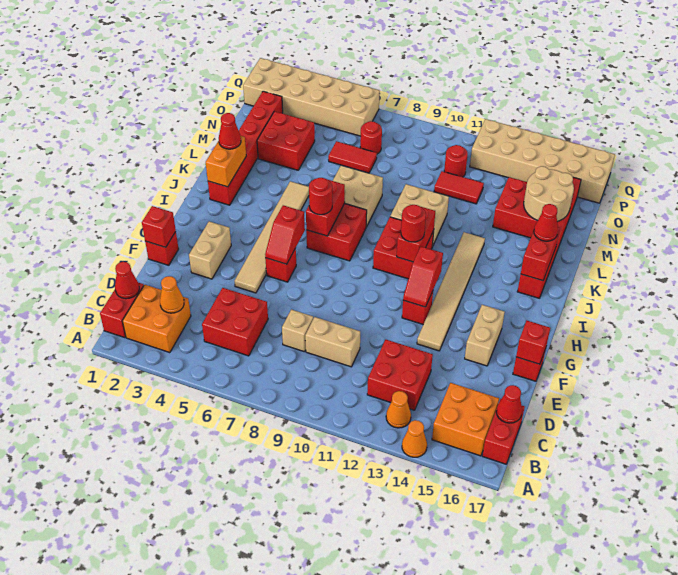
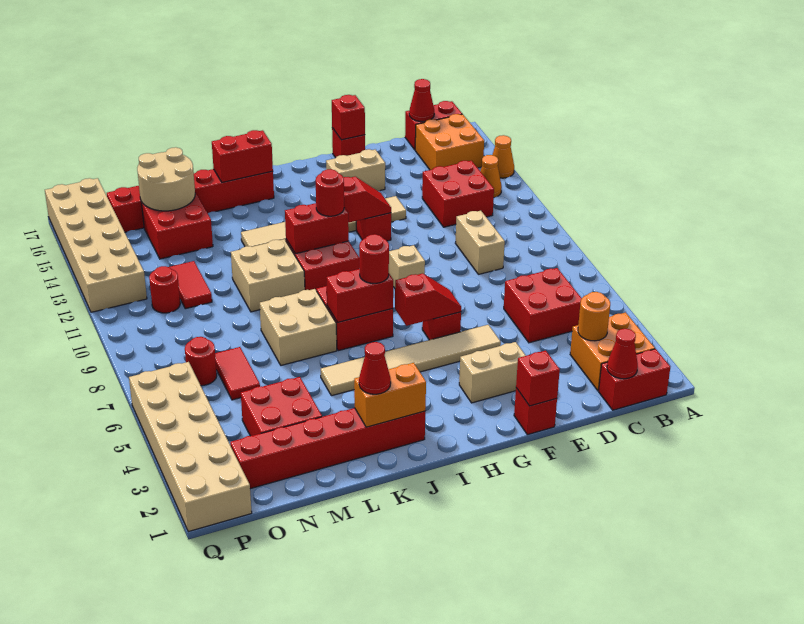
orange cone C3 level 2 -> orange round brick C3 level 2
tan brick D8 level 1 -> tan brick G9 level 1
red cone K16 level 3 -> none

